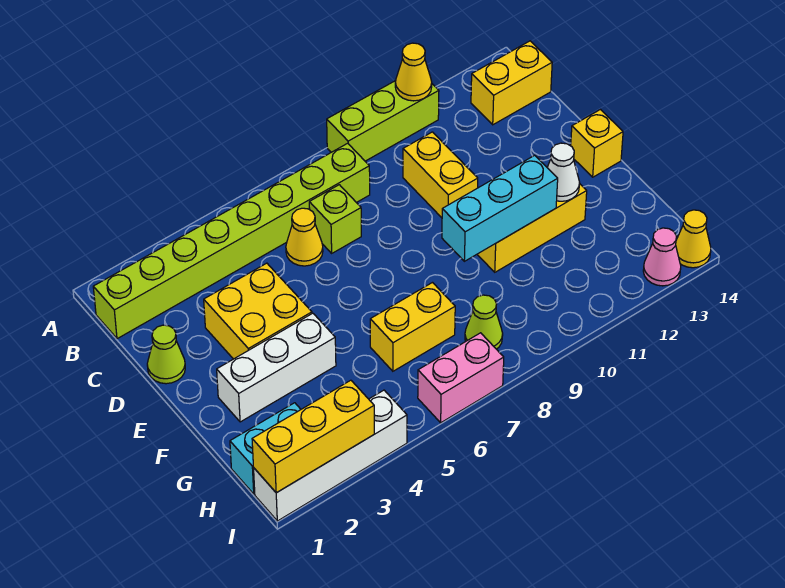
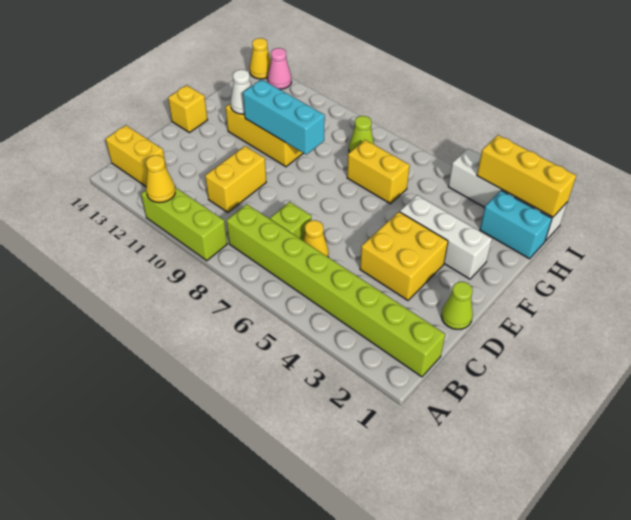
pink brick I6:I7 level 1 -> none

